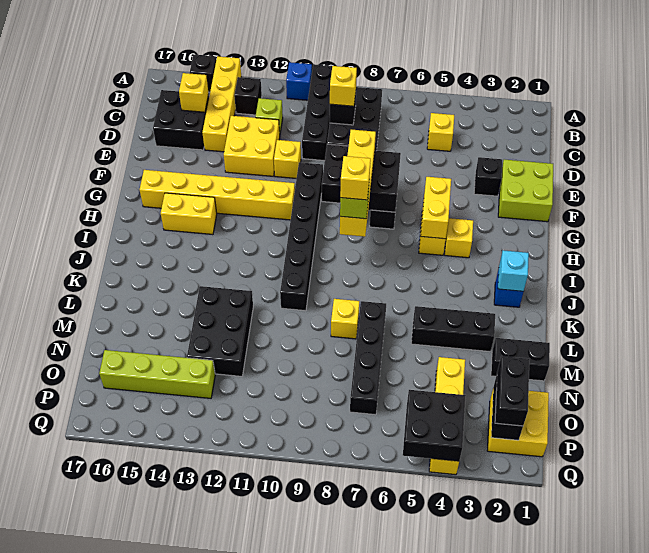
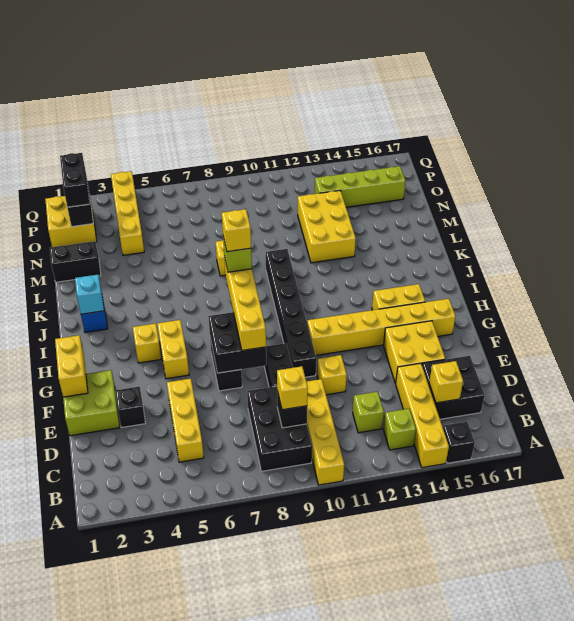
black brick A10:D10 level 1 -> yellow brick A10:D10 level 1
blue brick A11 level 1 -> none
black brick B13 level 1 -> lime brick B13 level 1
yellow brick C5 level 1 -> yellow brick C5:E5 level 1
yellow brick D12:E13 level 1 -> yellow brick E14:F15 level 1
yellow brick G5:H5 level 2 -> yellow brick F1:G1 level 2
black brick L3:L5 level 1 -> none
black brick L7:O7 level 1 -> none
black brick L12:N13 level 1 -> yellow brick L12:N13 level 1
black brick P4:Q5 level 2 -> none

